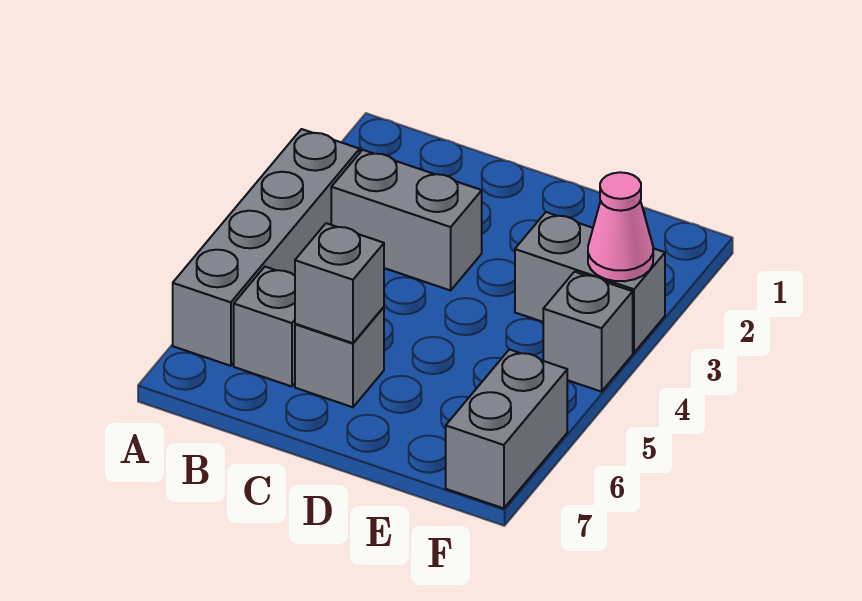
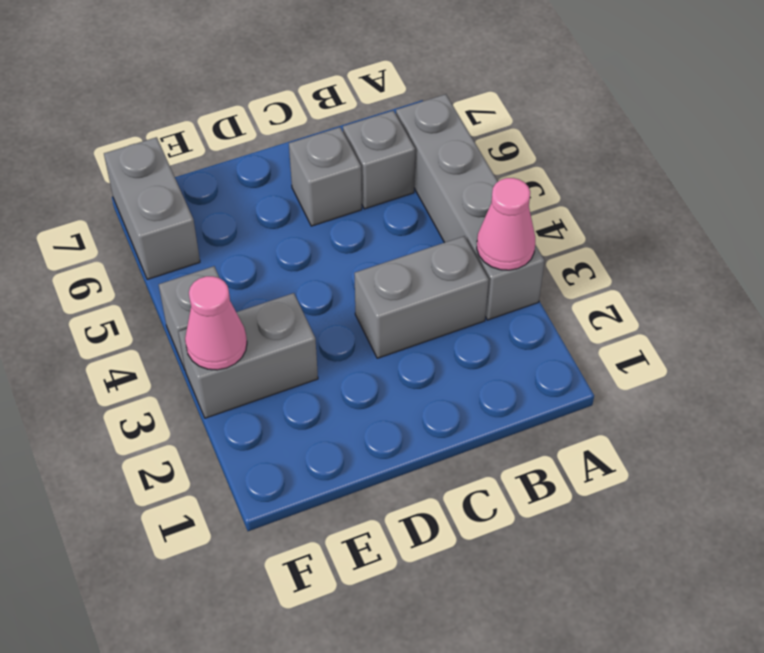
none -> pink cone A3 level 2
grey brick C6 level 2 -> none

